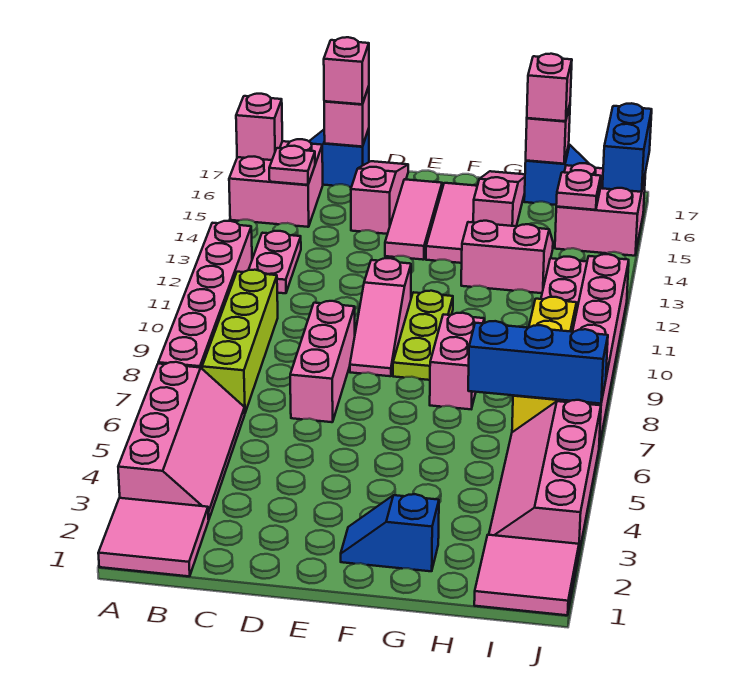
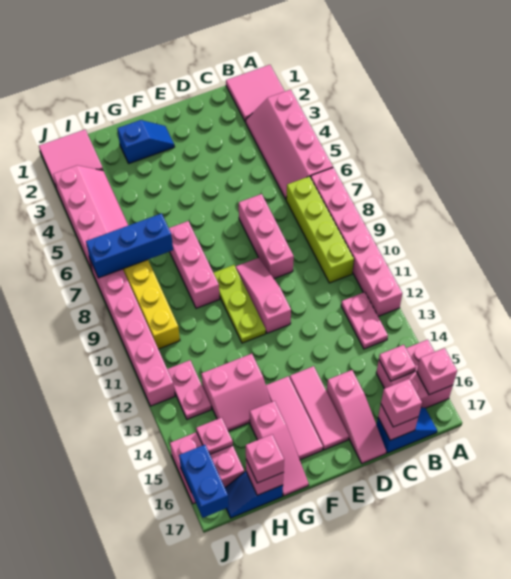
pink brick G8:G9 level 1 -> pink brick G7:G9 level 1

